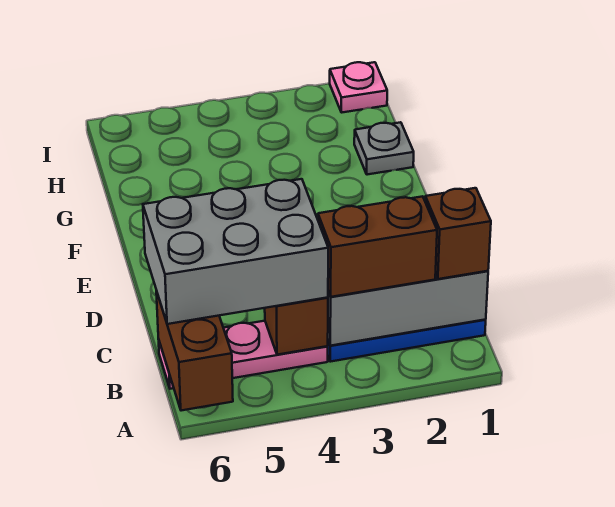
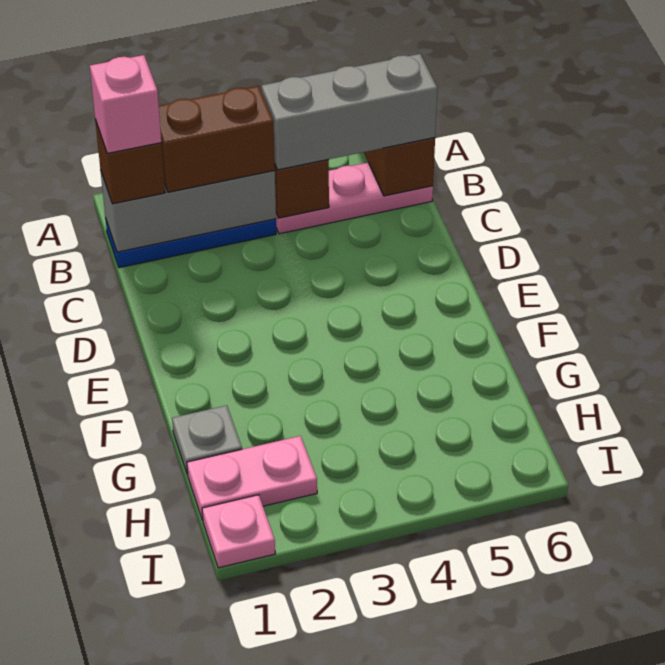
none -> pink brick B1 level 4
grey brick B4:C6 level 3 -> grey brick B4:B6 level 3
none -> pink plate H1:H2 level 1

